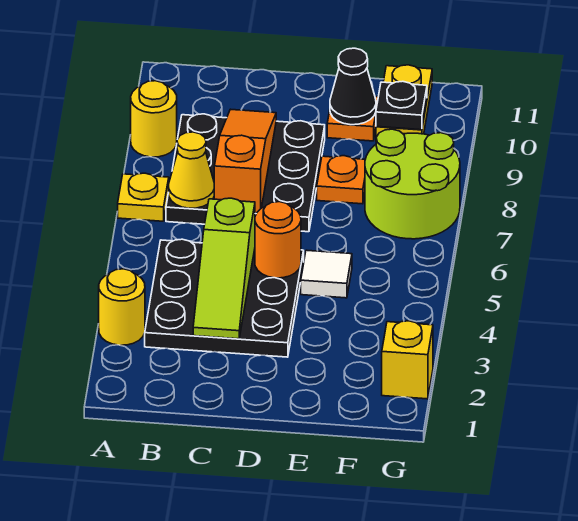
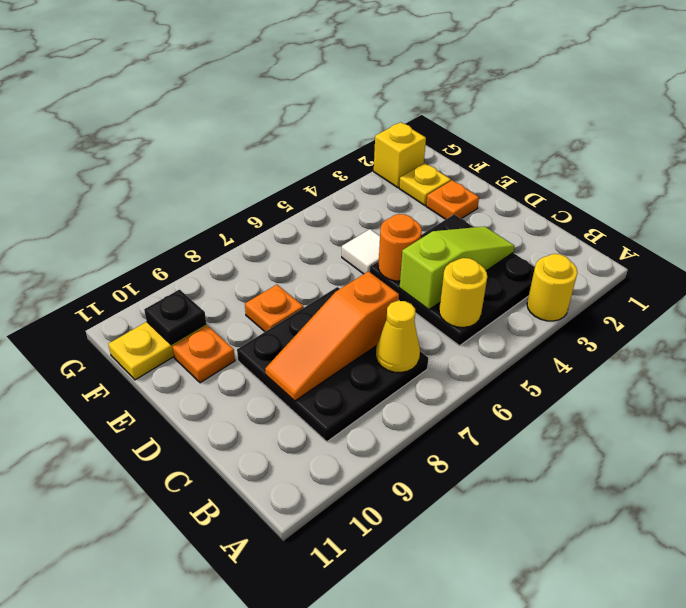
yellow plate A7 level 1 -> yellow plate F2 level 1
yellow round brick A9 level 1 -> yellow round brick B5 level 2
none -> orange plate E2 level 1
black cone E10 level 2 -> none
lime round brick F7:G8 level 1 -> none

